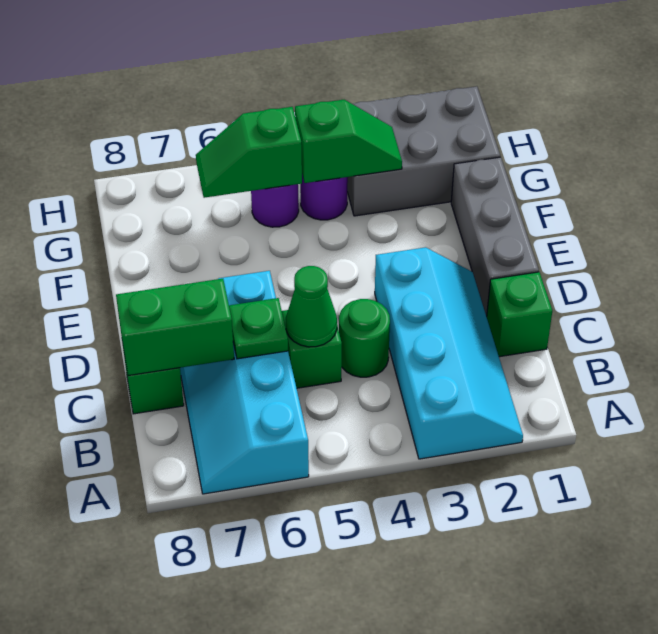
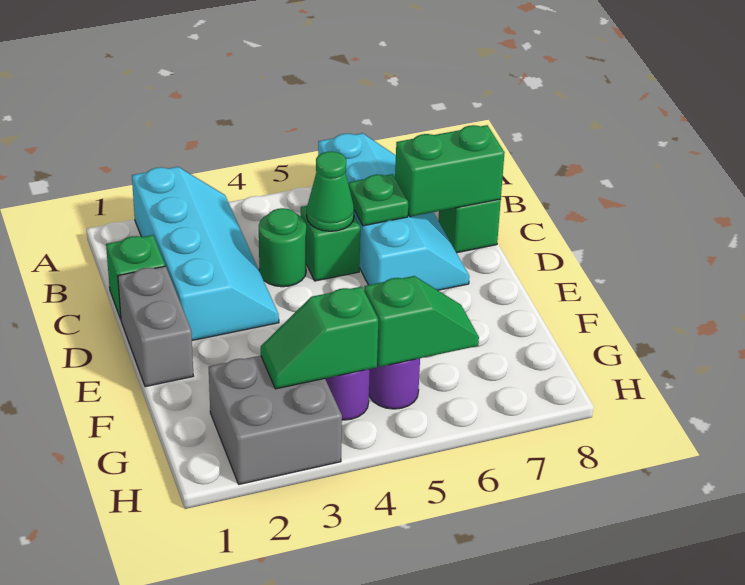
cyan slope A2:D3 level 1 top 3 -> cyan slope A2:D3 level 1 top 2
grey brick D1:F1 level 1 -> grey brick D1:E1 level 1
grey brick G1:H3 level 1 -> grey brick G2:H3 level 1

